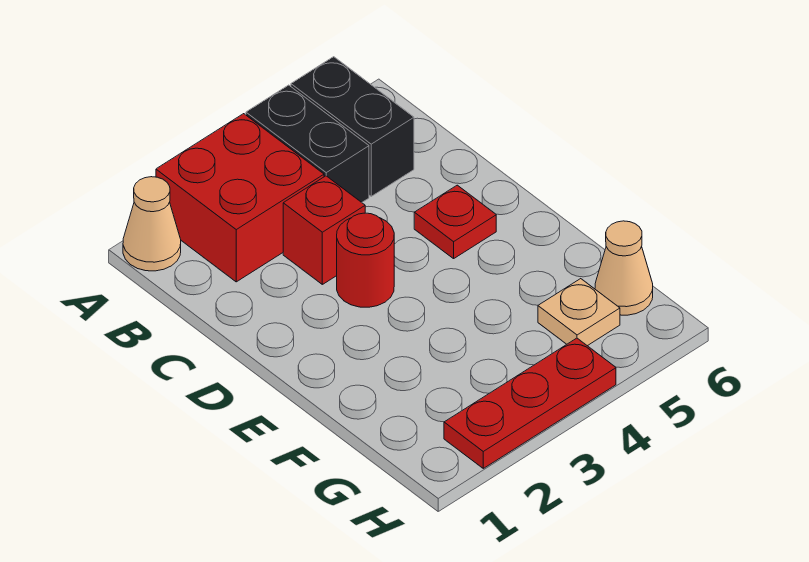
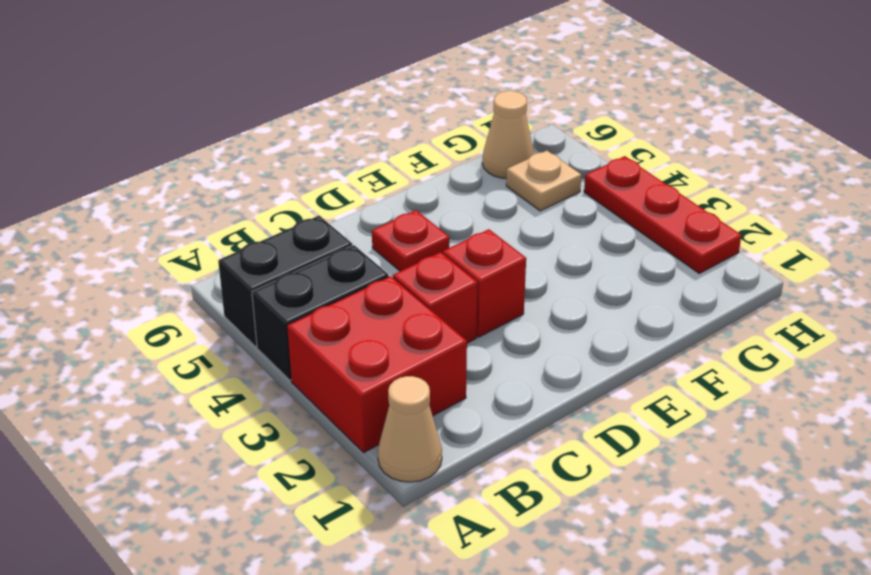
red round brick D3 level 1 -> red brick D3 level 1

